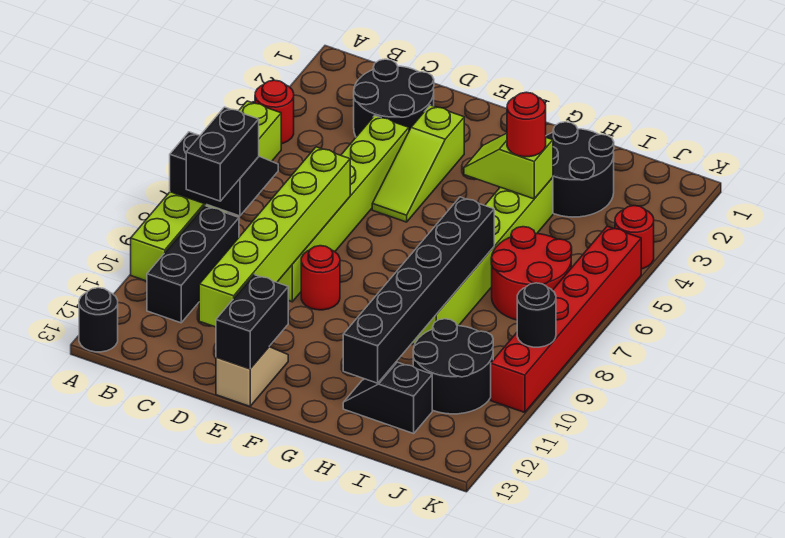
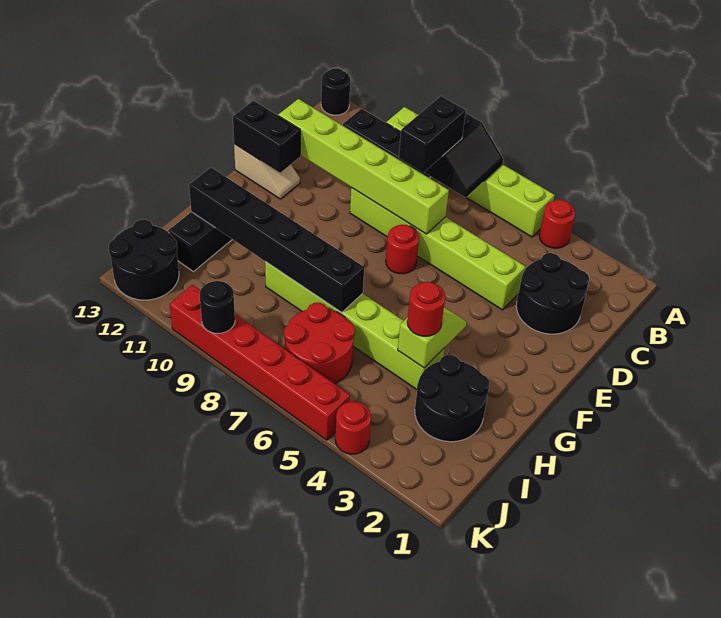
black brick B8:B9 level 3 -> black brick B8:C8 level 3
lime slope E3:E5 level 1 top 3 -> none
red round brick E9 level 1 -> red round brick E7 level 1
black round brick I10:J11 level 1 -> black round brick J12:K13 level 1

